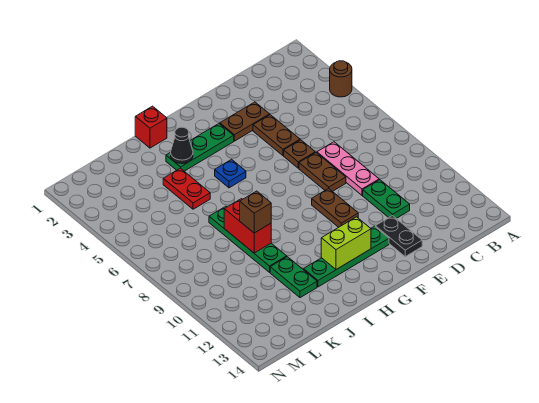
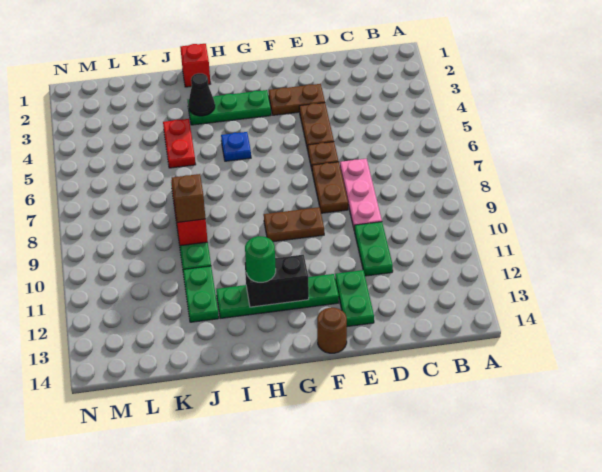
brown round brick A4 level 1 -> brown round brick F14 level 1
black plate E12:E13 level 1 -> green plate E12:E13 level 1
brown plate F9:F10 level 1 -> brown plate F9:G9 level 1
lime brick G12:H12 level 2 -> black brick G12:H12 level 2
none -> green round brick H12 level 3

